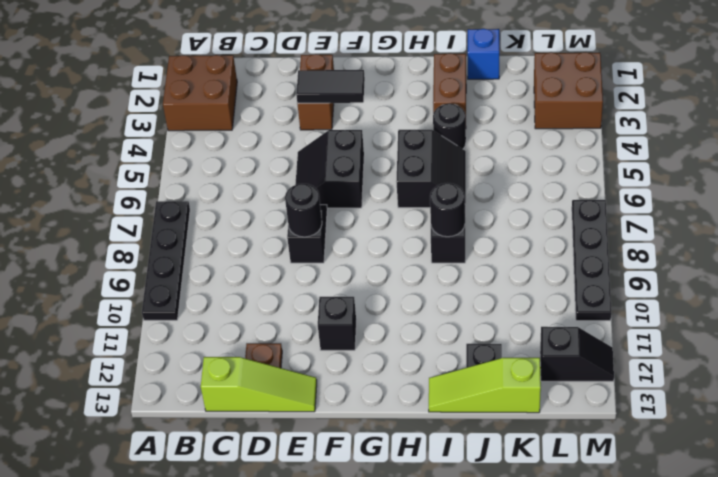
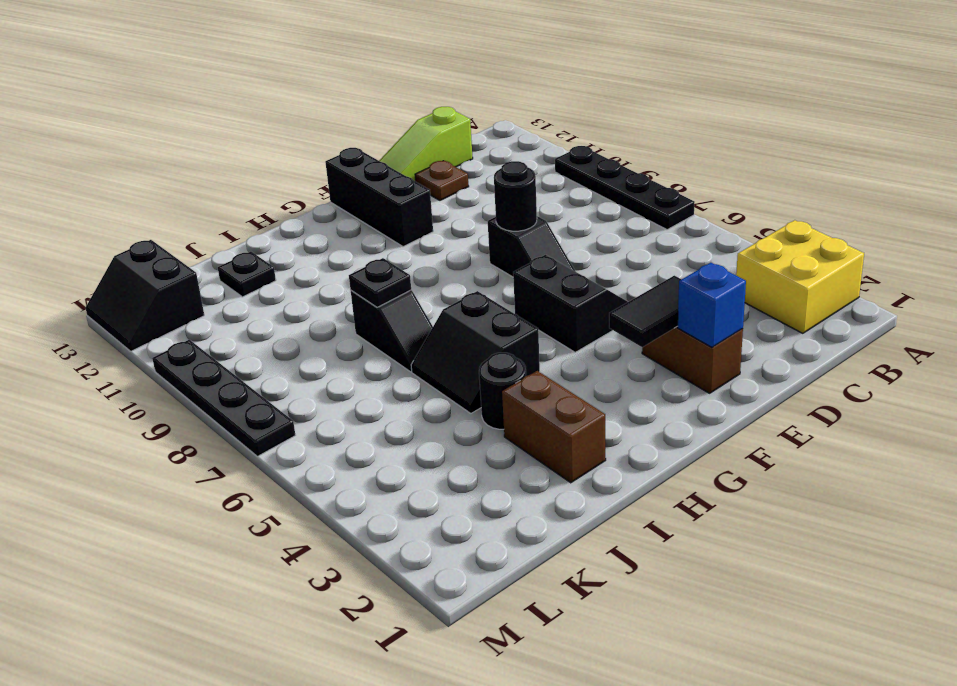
brown brick A2:B3 level 1 -> yellow brick A2:B3 level 1
black brick F11 level 1 -> black brick F11:F13 level 1
black round brick I8 level 2 -> black plate I8 level 2
lime slope I13:K13 level 1 top K -> none
blue brick J1 level 1 -> blue brick E2 level 2
brown brick L2:M3 level 1 -> none
black slope L12:M12 level 1 top L -> black slope L12:M13 level 1 top L

